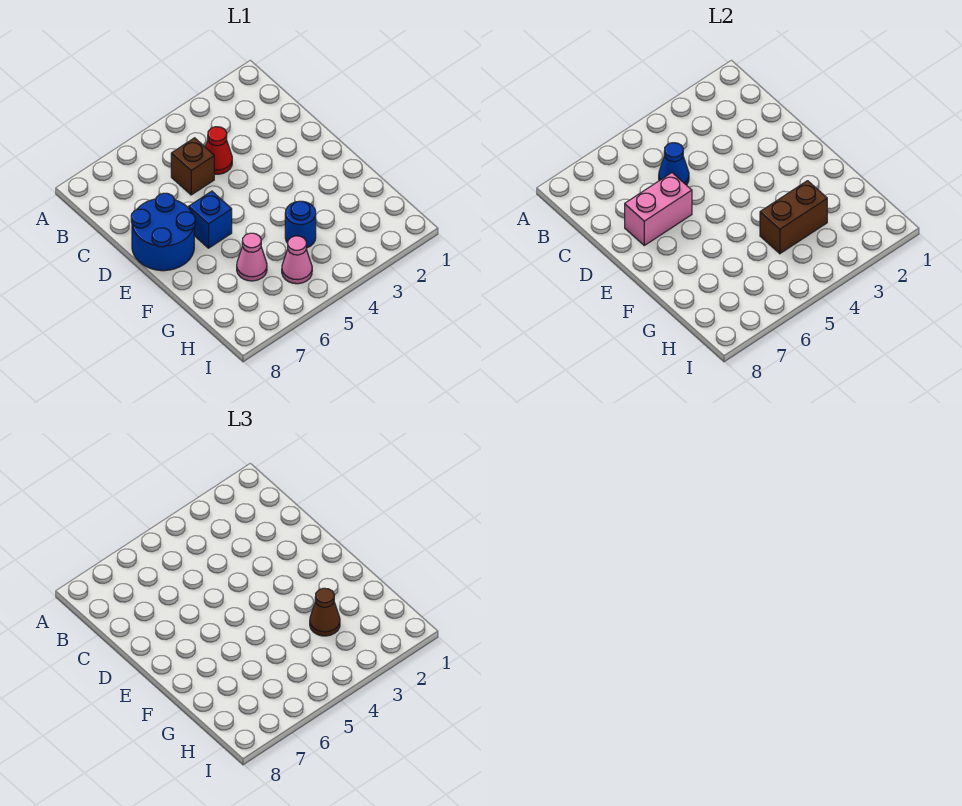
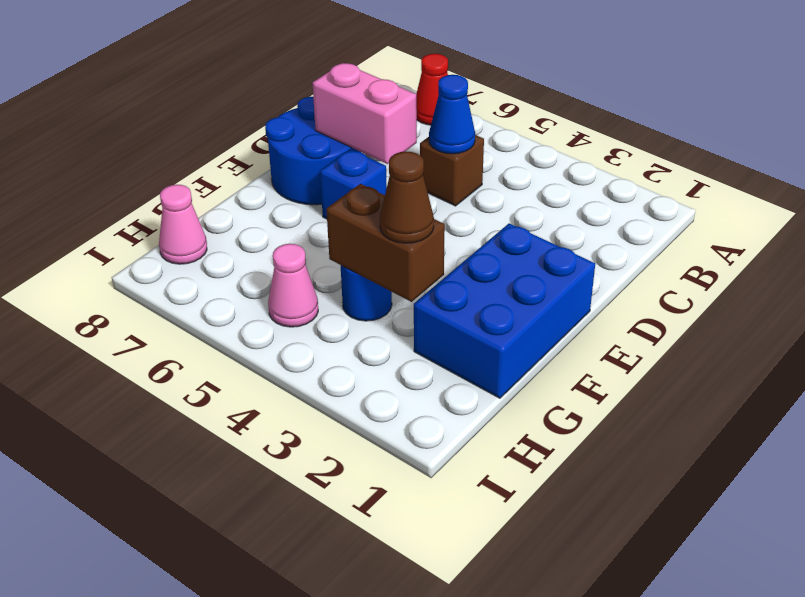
red cone C4 level 1 -> red cone A7 level 1
none -> blue brick E1:G2 level 1
pink cone G6 level 1 -> pink cone H8 level 1

